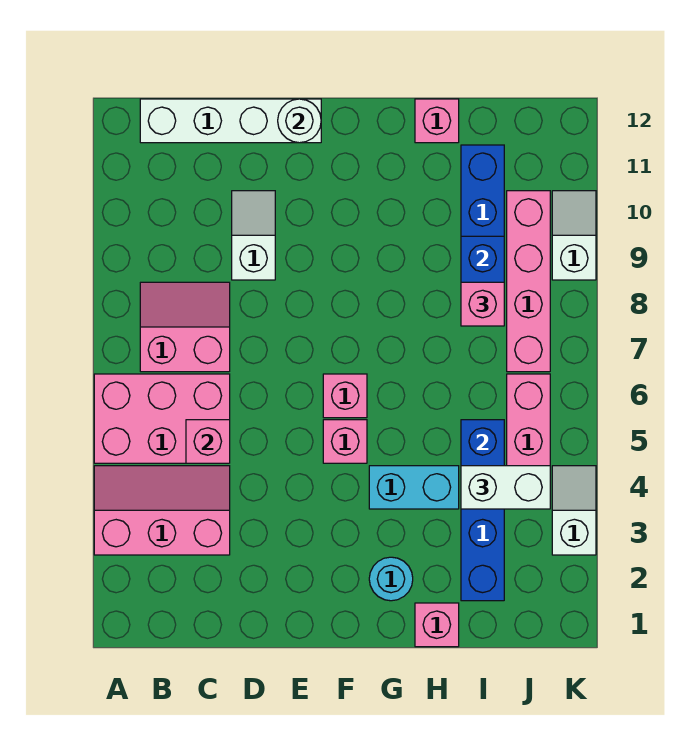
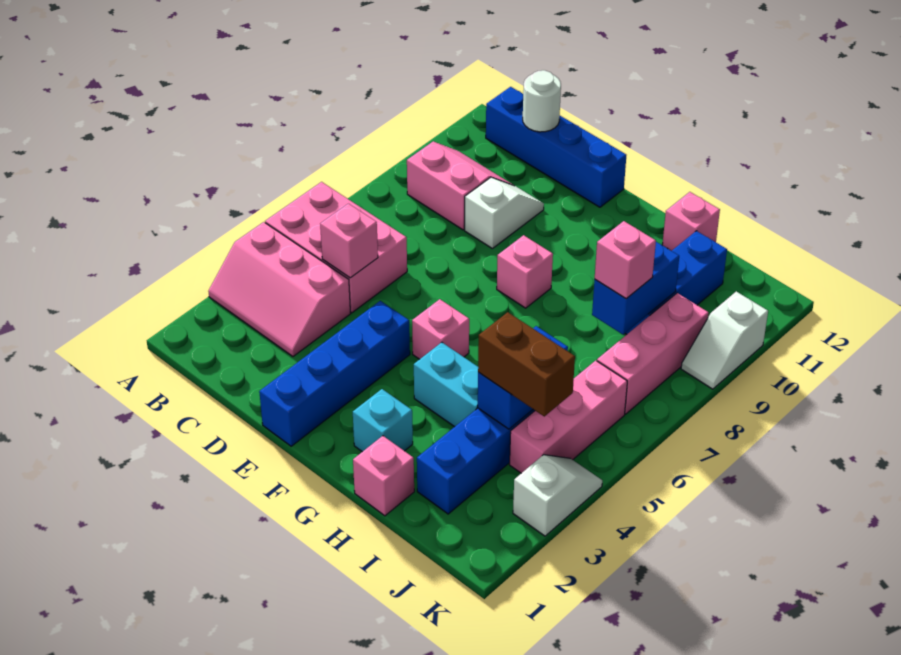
pink slope A3:C4 level 1 top 3 -> pink slope A3:C4 level 1 top 4
pink slope B7:C8 level 1 top 7 -> pink slope B9:C10 level 1 top 9
white brick B12:E12 level 1 -> blue brick B12:E12 level 1
none -> blue brick E1:E4 level 1
white round brick E12 level 2 -> white round brick C12 level 2
pink brick F6 level 1 -> pink brick F8 level 1
cyan round brick G2 level 1 -> cyan brick G2 level 1
white brick I4:J4 level 3 -> brown brick I4:J4 level 3
pink brick J7:J10 level 1 -> pink brick J7:J9 level 1
white slope K9:K10 level 1 top 9 -> white slope K9:K10 level 1 top 10

